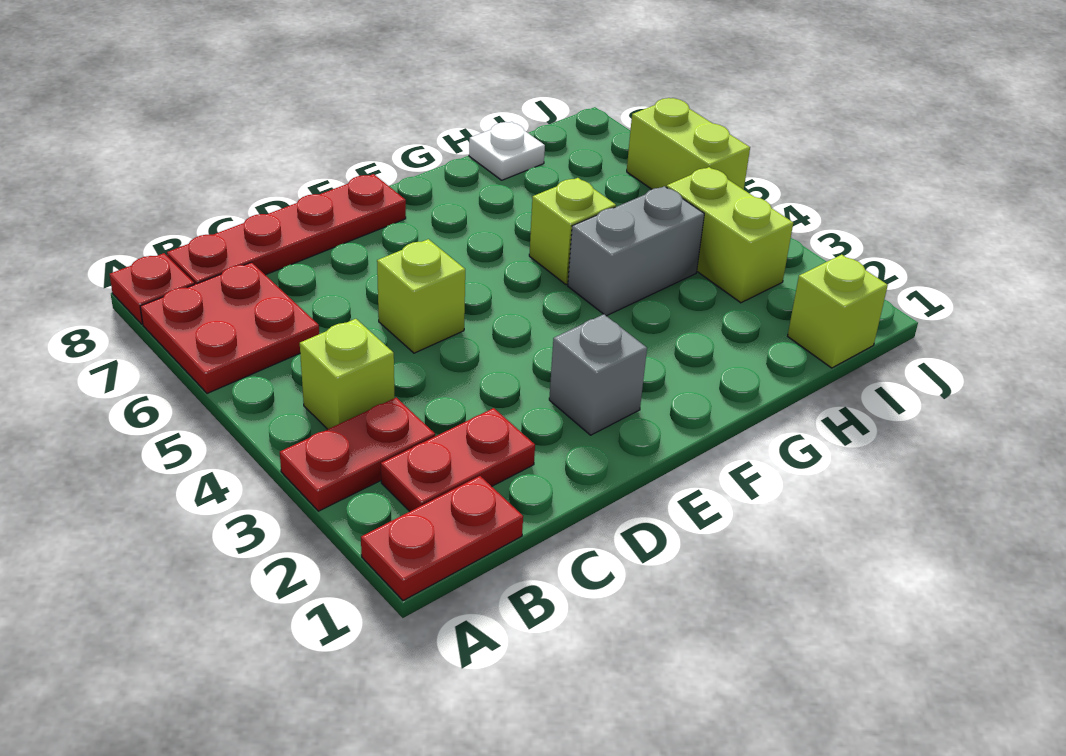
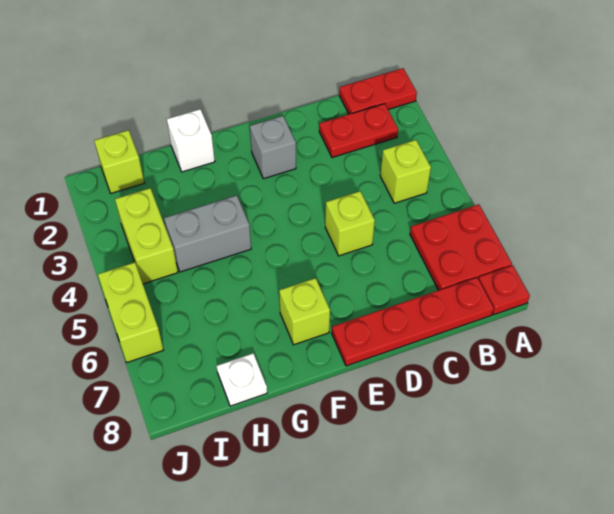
red plate A3:B3 level 1 -> none
none -> white brick G1 level 1
lime brick G5 level 1 -> lime brick F7 level 1

